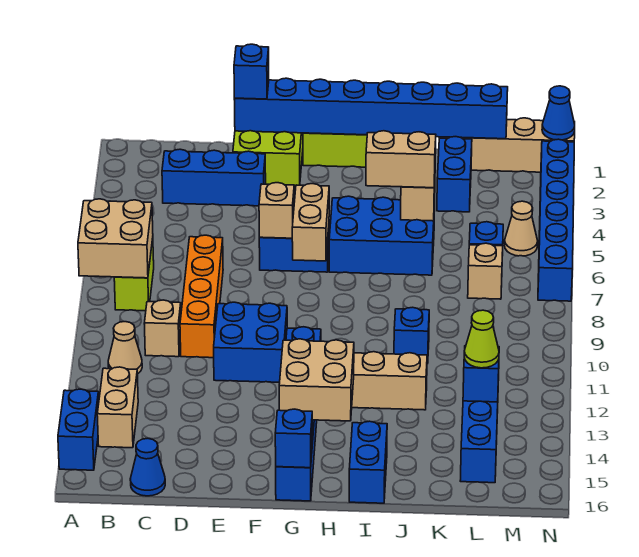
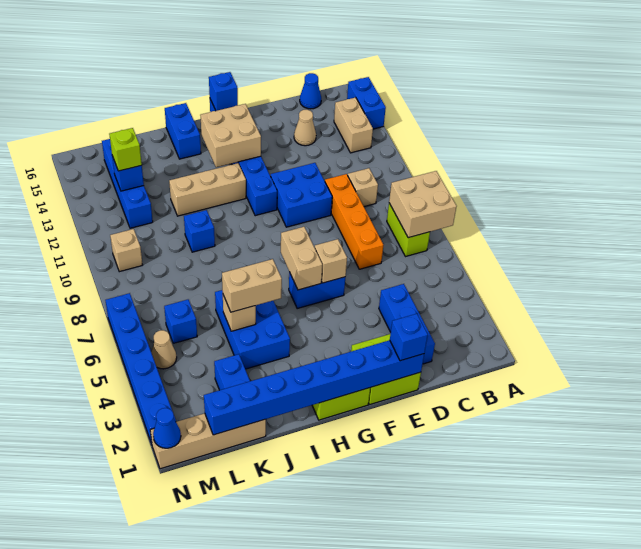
tan cone B11 level 1 -> tan cone D14 level 1
blue brick C3:E3 level 1 -> blue brick D2:D4 level 1
blue brick H5:J6 level 1 -> blue brick I4:J6 level 1
tan brick L7 level 1 -> tan brick M10 level 1
lime cone L13 level 3 -> lime brick L13 level 3

